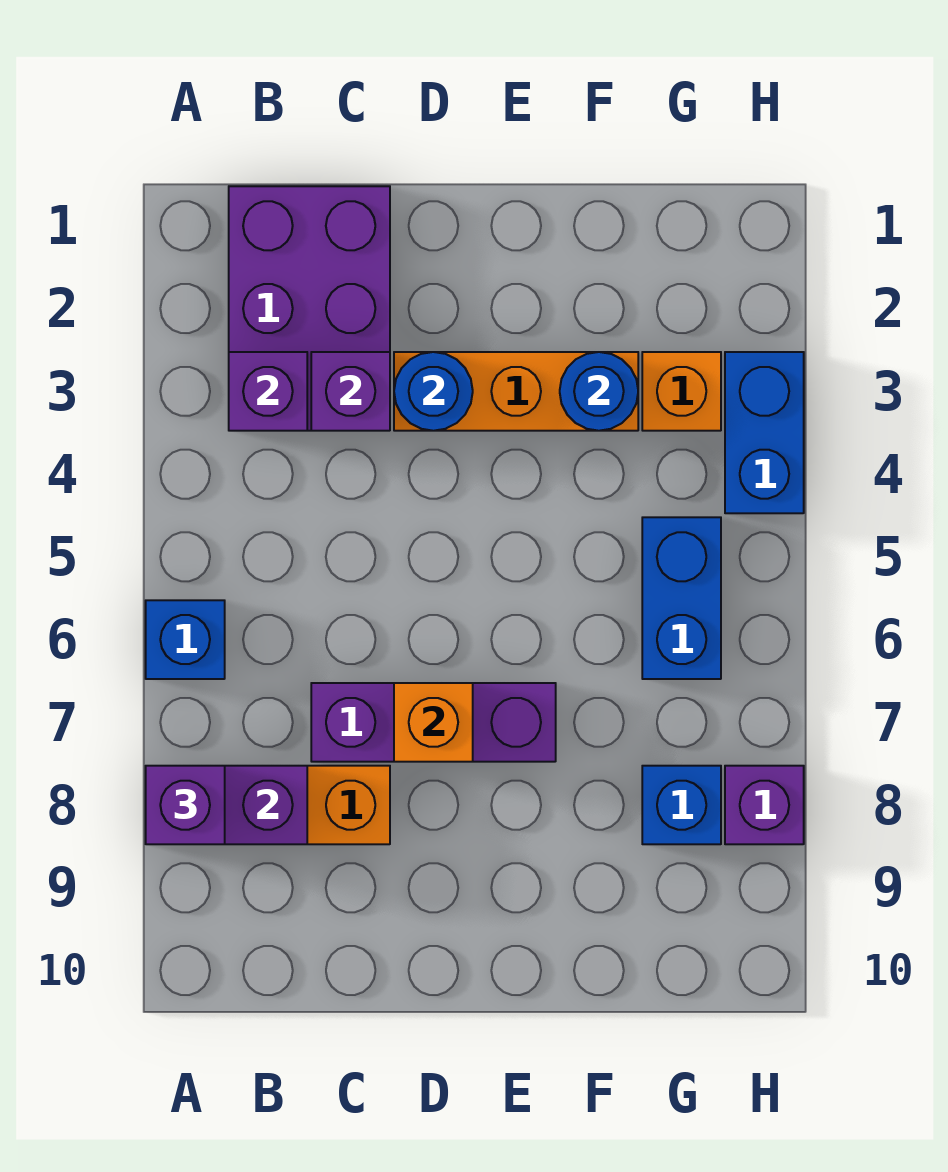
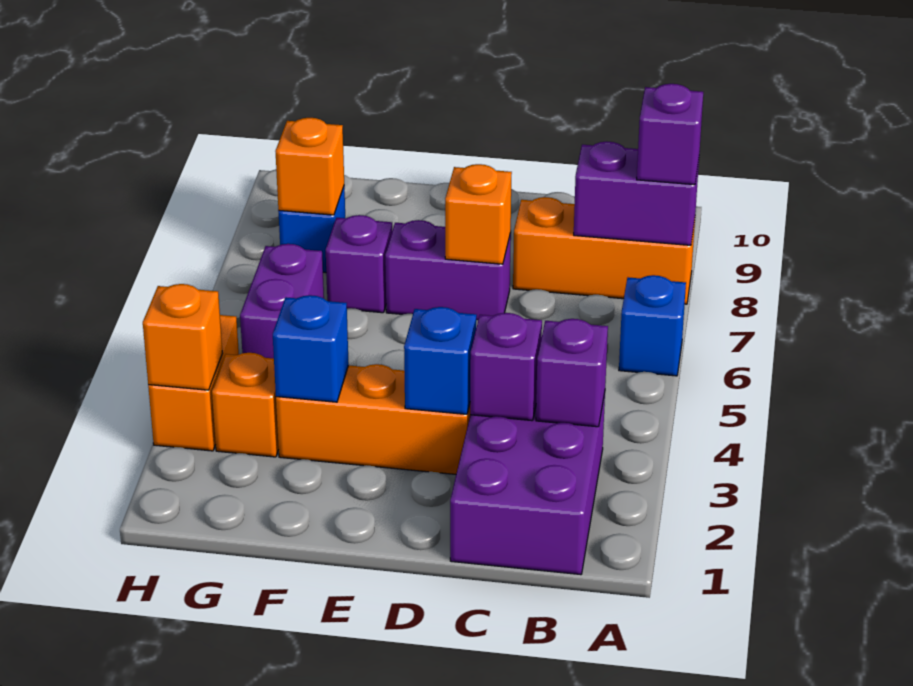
purple brick C7:E7 level 1 -> purple brick D7:E7 level 1
blue round brick D3 level 2 -> blue brick D3 level 2
blue round brick F3 level 2 -> blue brick F3 level 2
blue brick G5:G6 level 1 -> purple brick G5:G6 level 1
none -> orange brick G8 level 2
blue brick H3:H4 level 1 -> orange brick H3:H4 level 1
none -> orange brick H3 level 2
purple brick H8 level 1 -> purple brick F7 level 1

